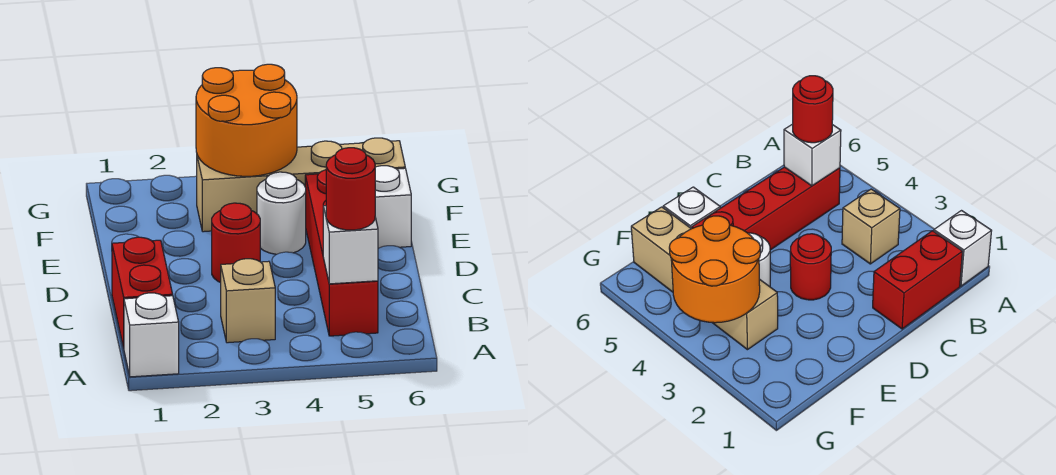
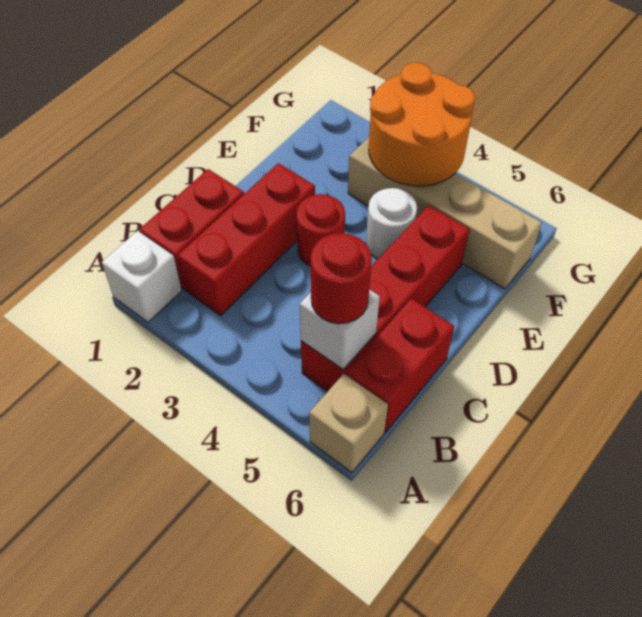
none -> red brick B2:D2 level 1
tan brick B3 level 1 -> tan brick A6 level 1
none -> red brick B6:C6 level 1
white brick E6 level 1 -> none

